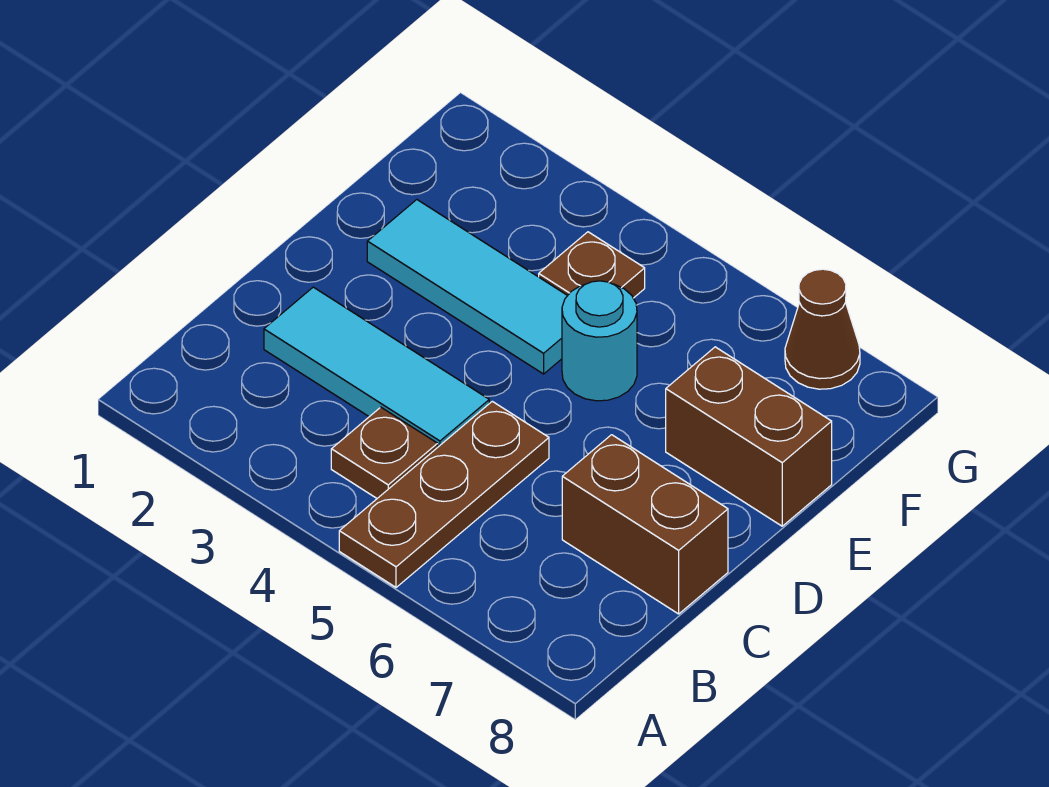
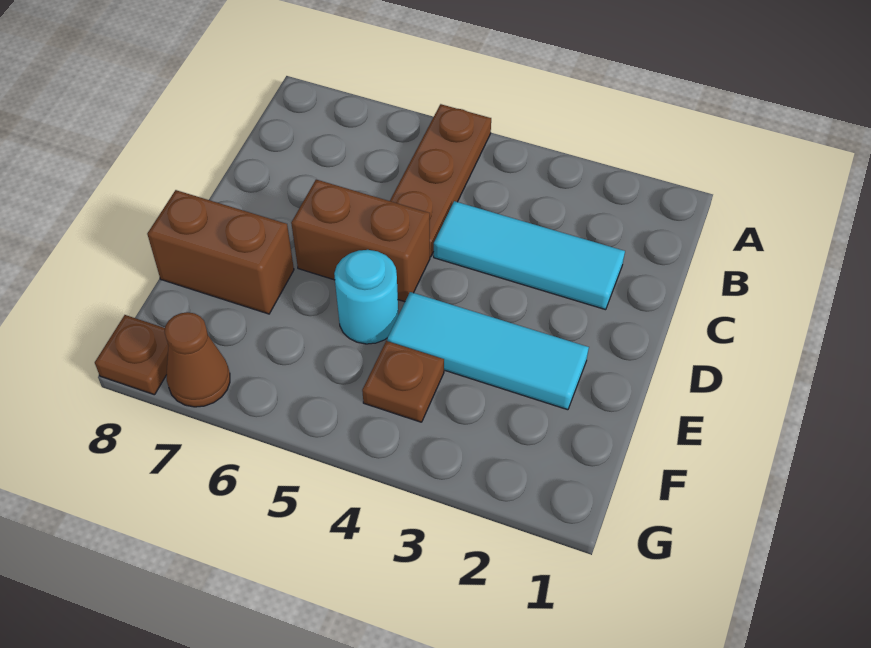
brown plate B4 level 1 -> brown plate G8 level 1
brown brick C7:C8 level 1 -> brown brick D5:D6 level 1

